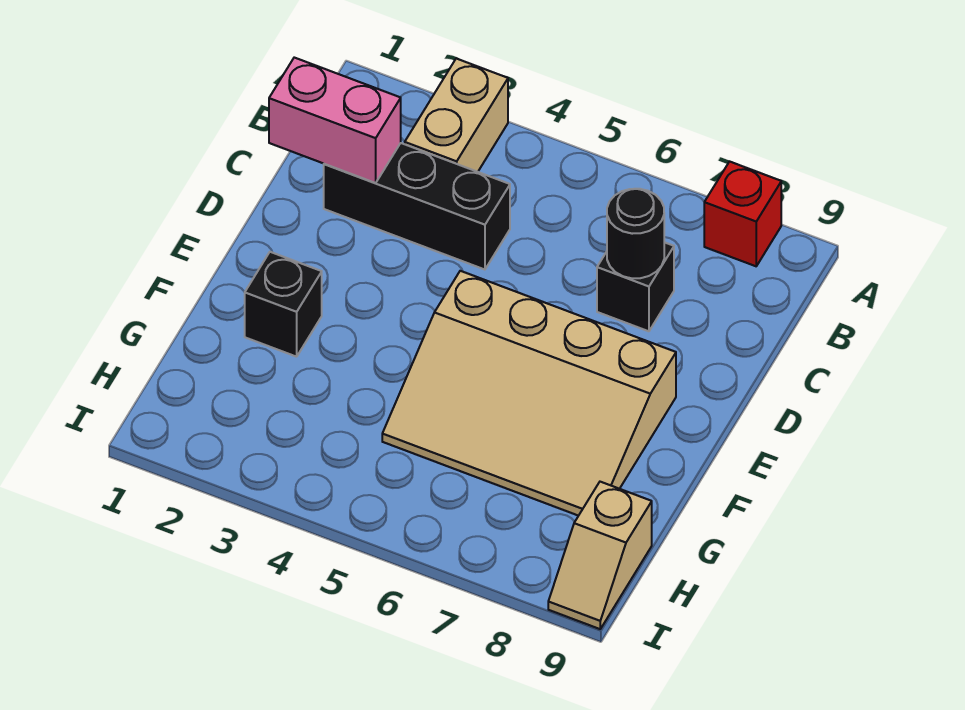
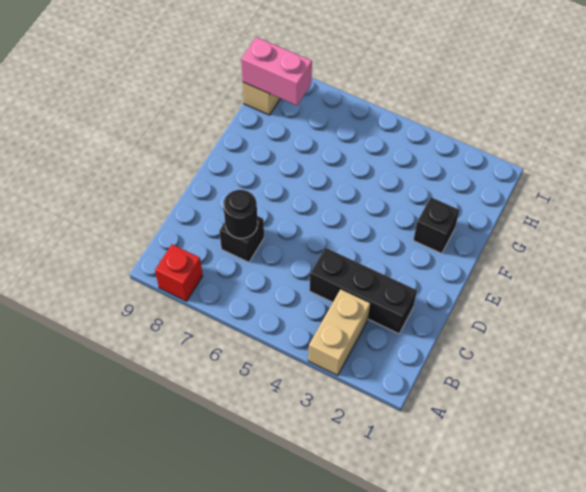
pink brick C1:C2 level 2 -> pink brick H8:H9 level 2
tan slope E5:G8 level 1 top E -> none

